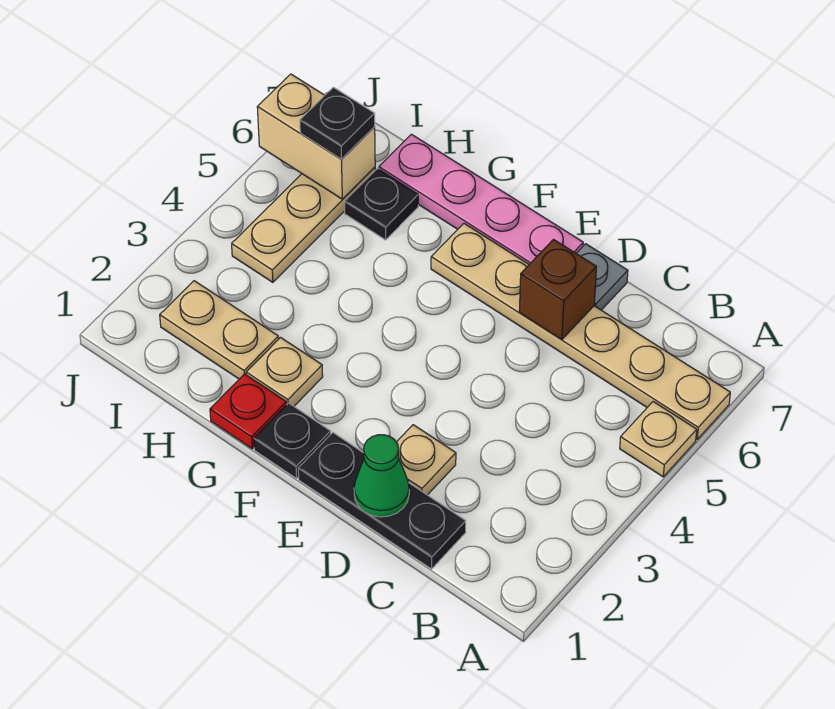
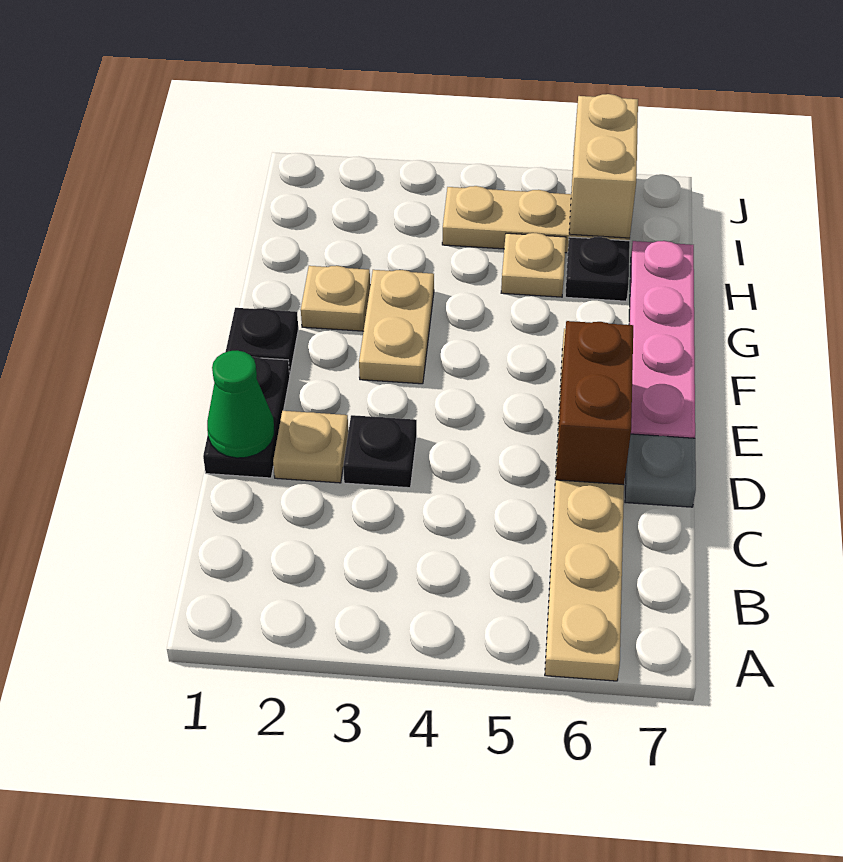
tan plate A5 level 1 -> tan plate H5 level 1
black plate C1:E1 level 1 -> black plate D1:E1 level 1
brown brick D6 level 2 -> brown brick D6:E6 level 2
red plate G1 level 1 -> none
tan plate H2:I2 level 1 -> tan plate F3:G3 level 1
black plate I6 level 3 -> black plate D3 level 1

